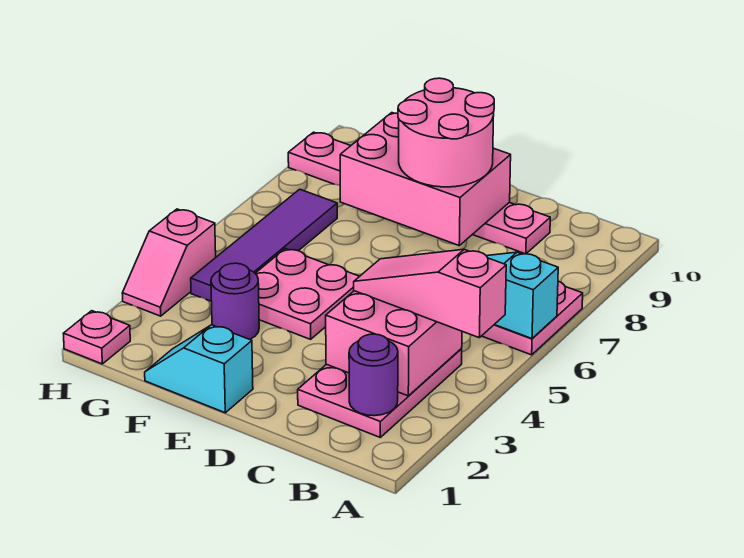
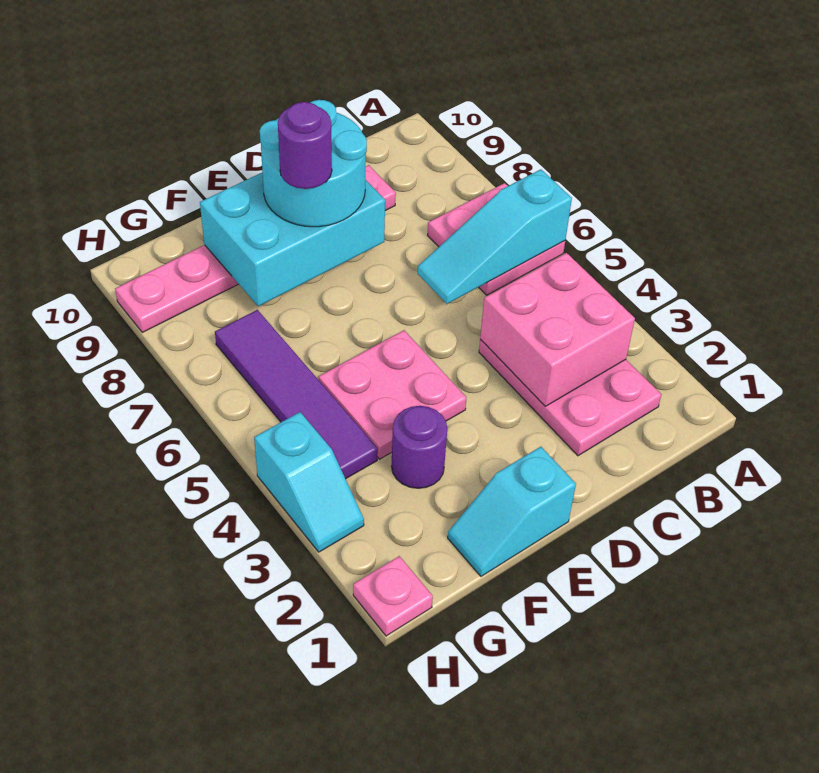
pink slope A4:C4 level 3 top A -> none
purple round brick B2 level 2 -> purple round brick E8 level 4
pink brick D8:F9 level 2 -> cyan brick D8:F9 level 2
pink round brick D8:E9 level 3 -> cyan round brick D8:E9 level 3
pink slope H3:H4 level 1 top 4 -> cyan slope H3:H4 level 1 top 4

